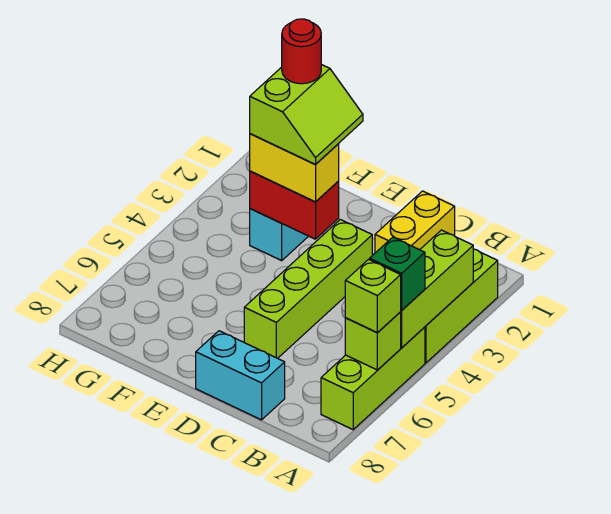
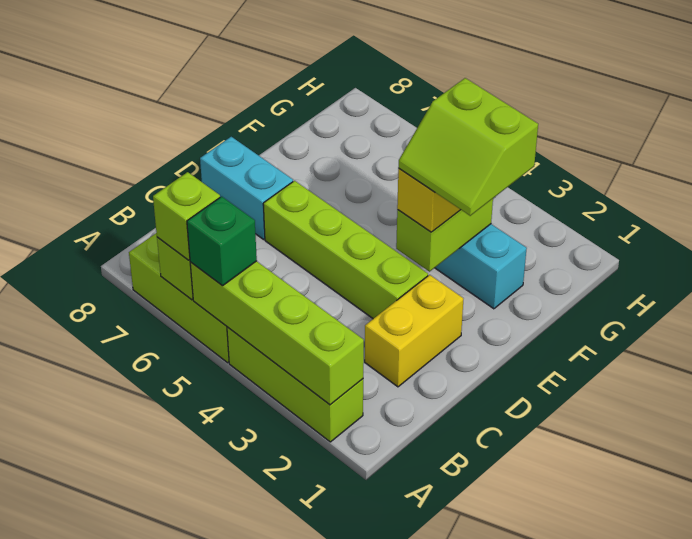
lime brick A3:A5 level 2 -> lime brick A2:A5 level 2
yellow brick C1:C2 level 1 -> yellow brick C2:D2 level 1
cyan brick C8:D8 level 1 -> cyan brick D7:D8 level 1
red brick E3:F3 level 2 -> lime brick E3:F3 level 2
red round brick F2 level 5 -> none

